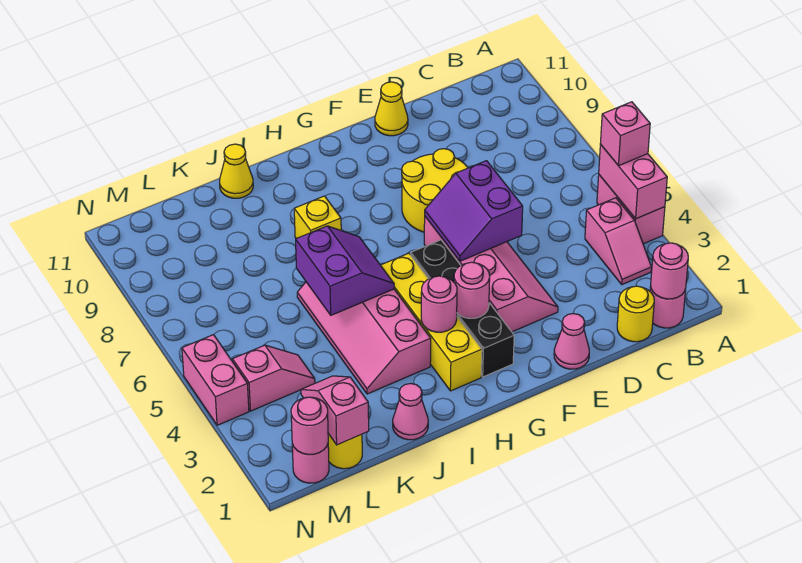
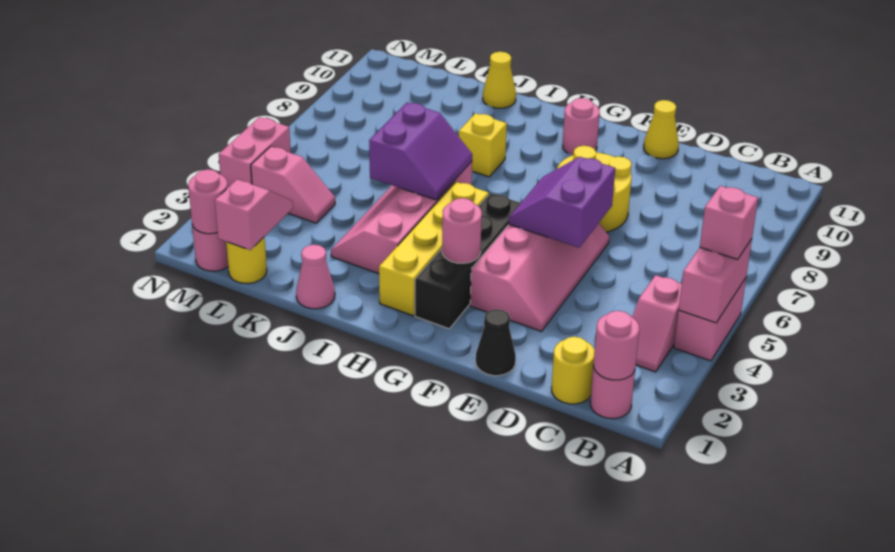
pink cone E1 level 1 -> black cone E1 level 1
pink round brick H3 level 2 -> pink round brick G10 level 1

